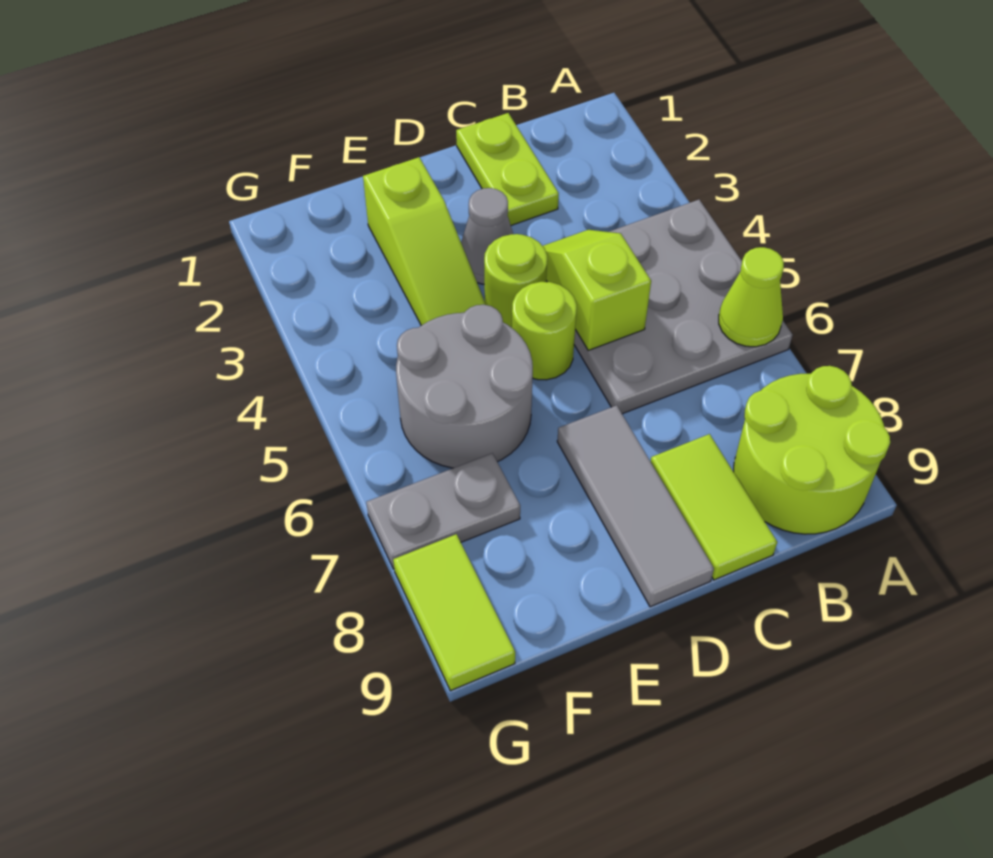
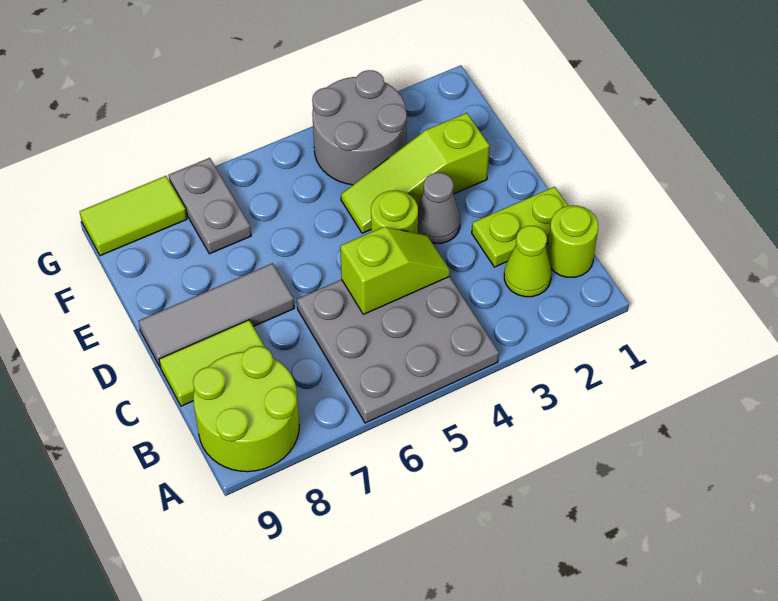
lime cone A6 level 2 -> lime cone B2 level 1
lime round brick D5 level 1 -> lime round brick B1 level 1
grey round brick E5:F6 level 1 -> grey round brick F3:G4 level 1

